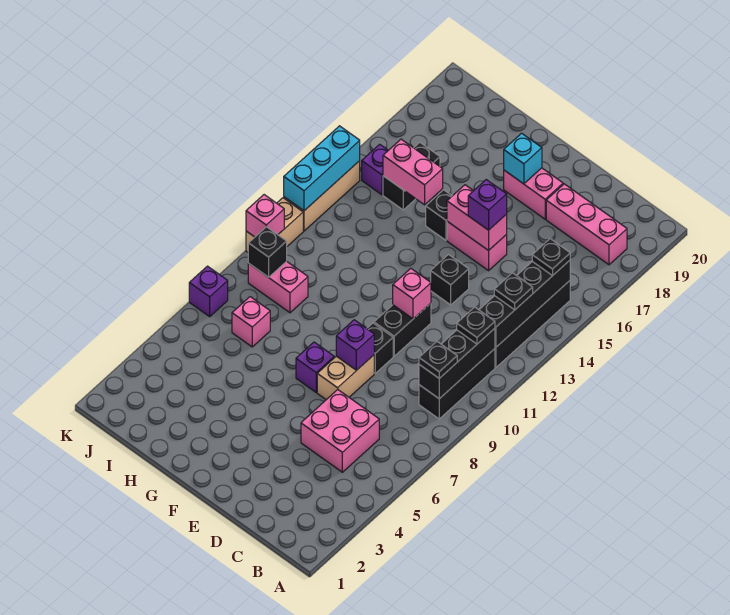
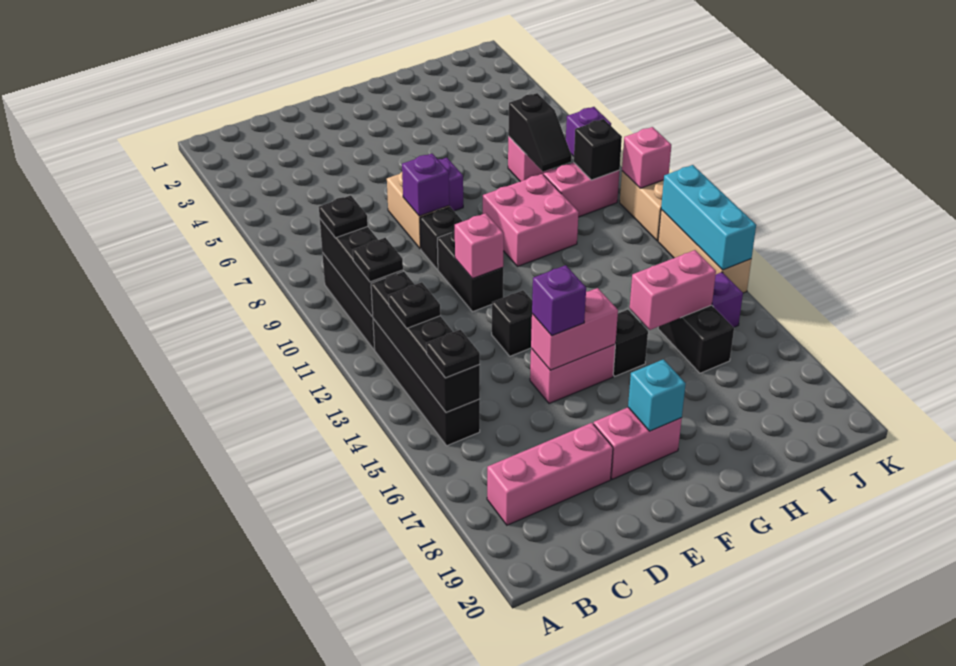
pink brick C5:D6 level 1 -> pink brick G9:H10 level 1
none -> black slope I7:I8 level 2 top 7

